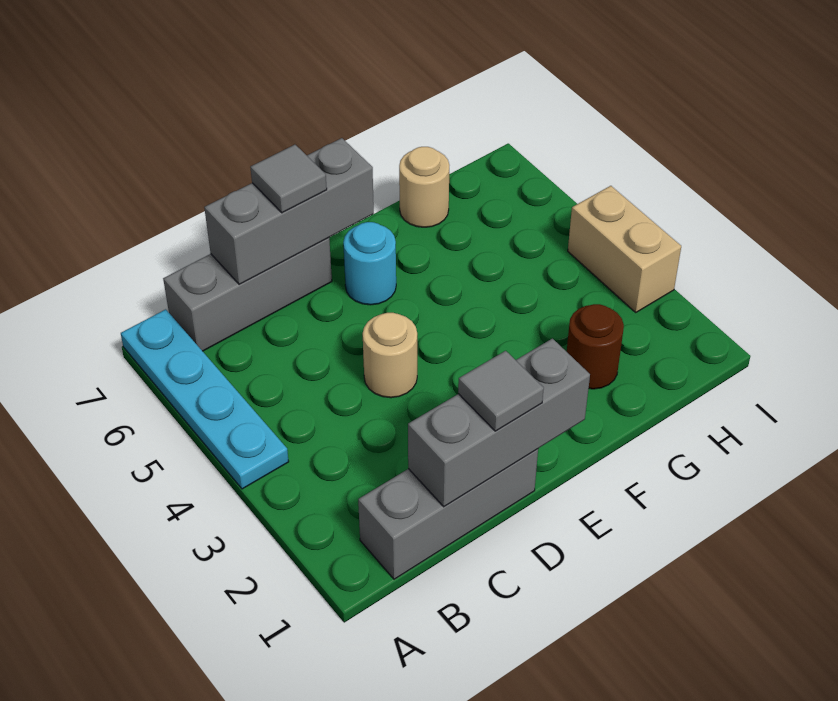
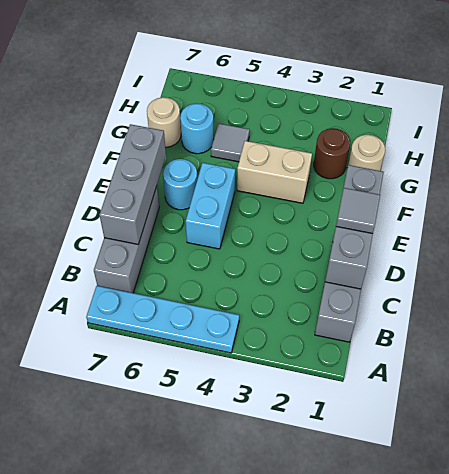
tan round brick D4 level 1 -> tan round brick G1 level 1
none -> cyan brick D5:E5 level 1
grey tile D7 level 3 -> grey tile G5 level 1
none -> cyan round brick G6 level 1
tan brick I3:I4 level 1 -> tan brick F3:F4 level 1

